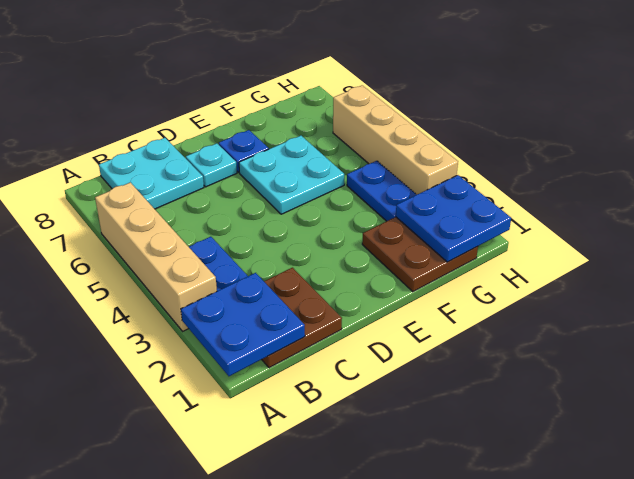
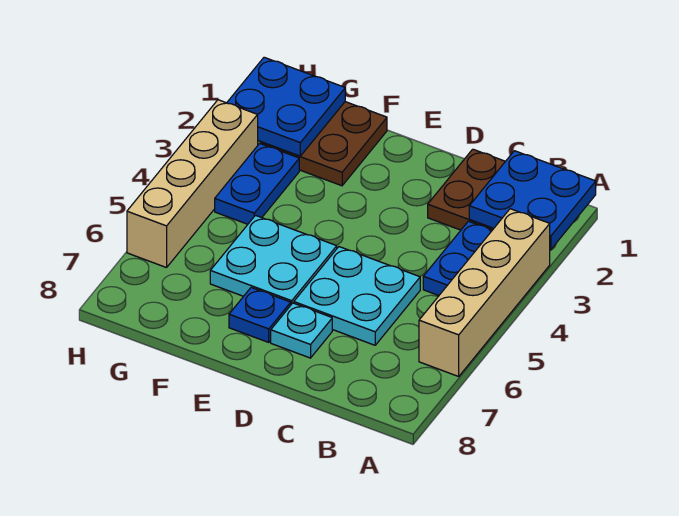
cyan plate B7:C8 level 1 -> cyan plate C5:D6 level 1

